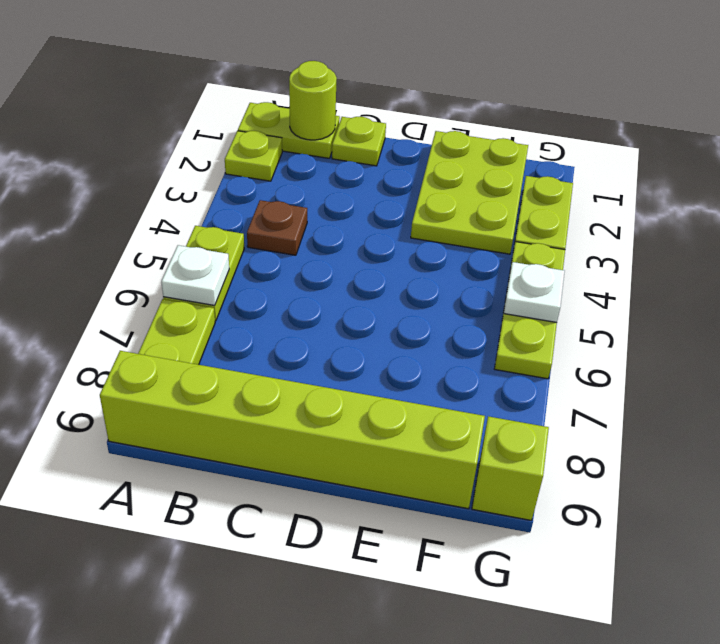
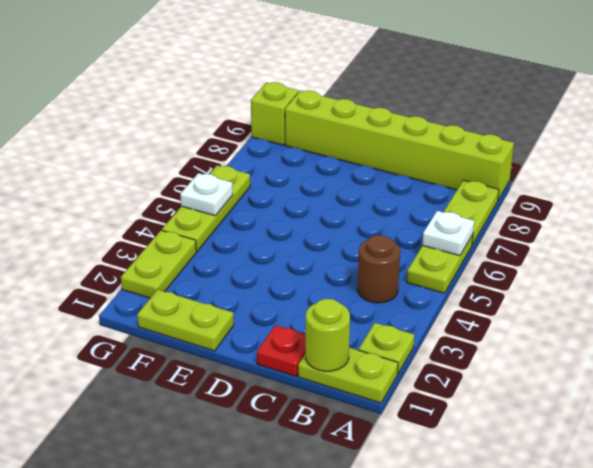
brown plate B4 level 1 -> brown round brick B4 level 1
lime plate C1 level 1 -> red plate C1 level 1
lime plate E1:F3 level 1 -> lime plate E1:F1 level 1

